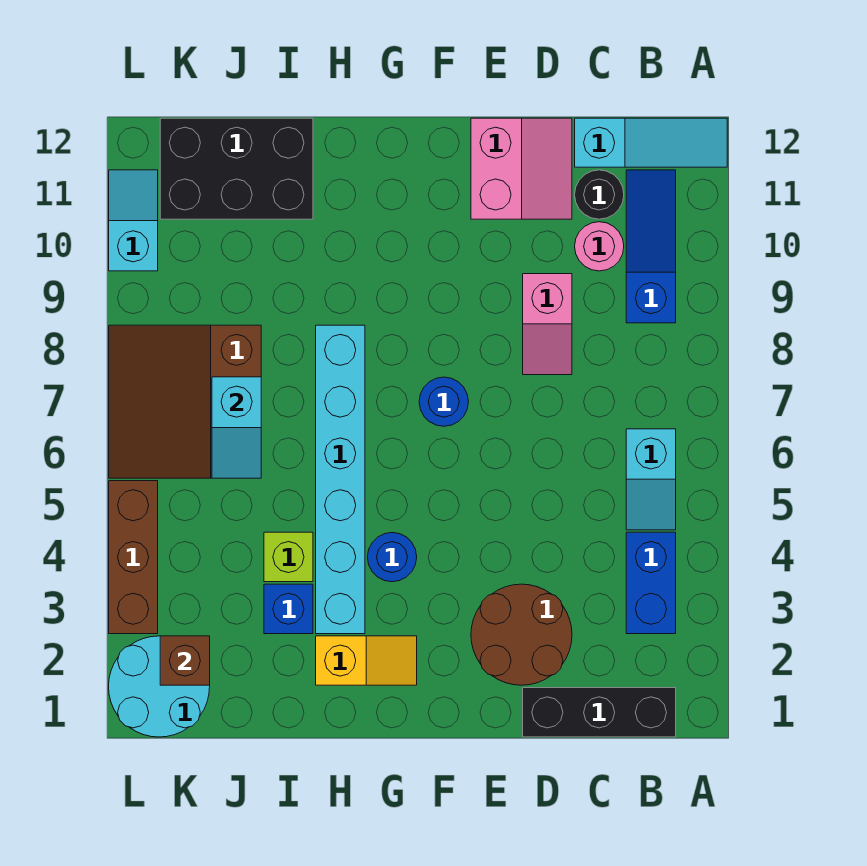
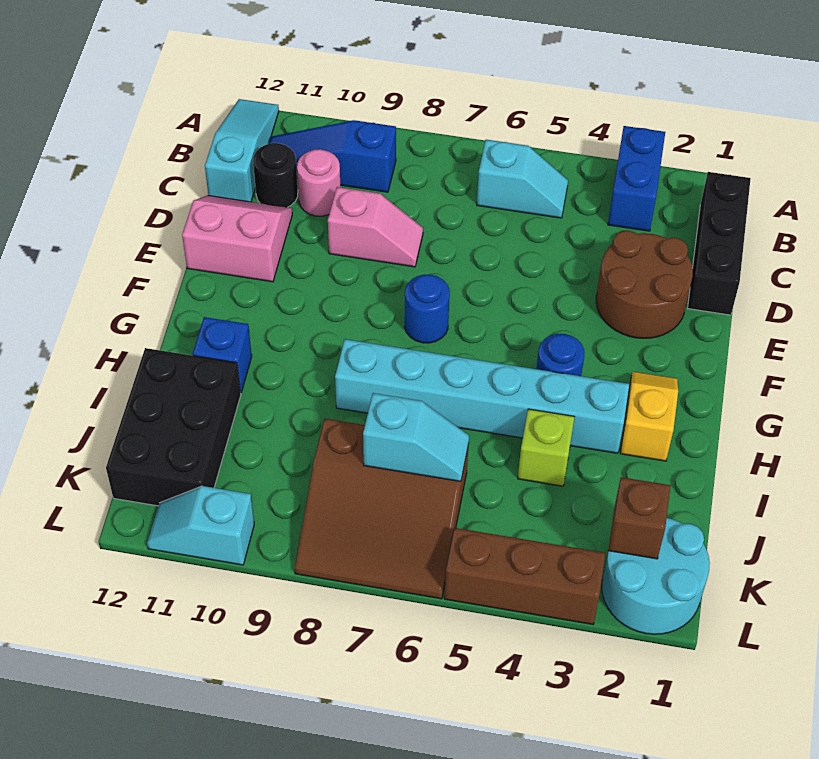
blue brick B3:B4 level 1 -> blue brick A3:B3 level 1
blue brick I3 level 1 -> blue brick H11 level 1

